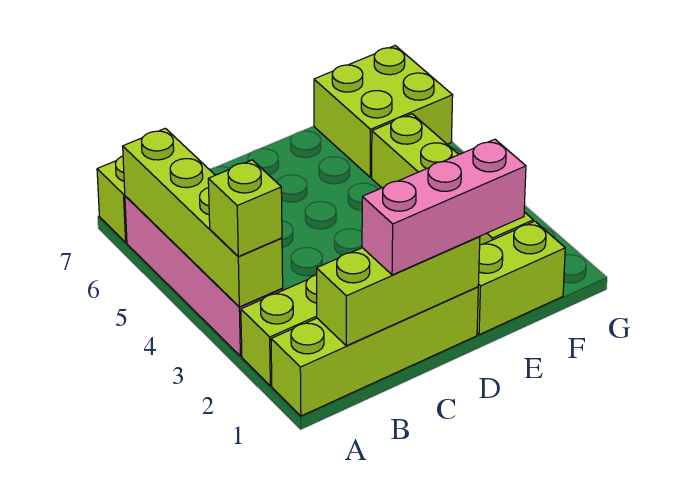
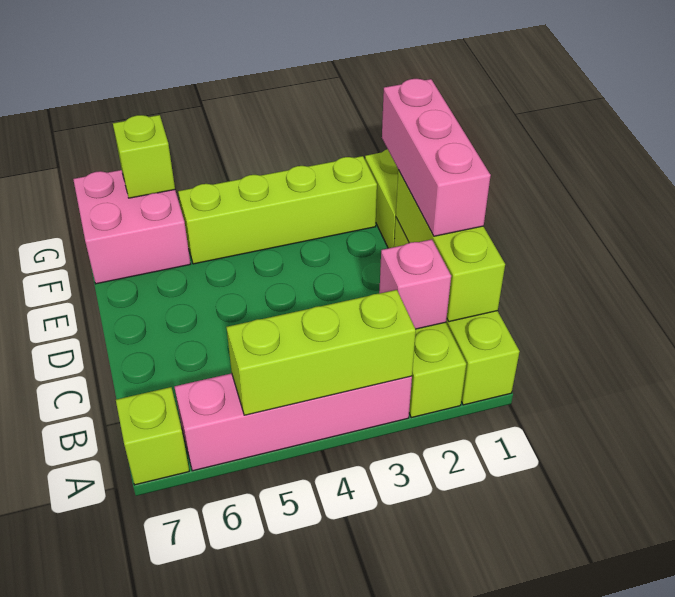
lime brick A3:A6 level 2 -> lime brick A3:A5 level 2
lime brick A3 level 3 -> lime brick G6 level 2
none -> pink brick B2 level 2
lime brick F6:G7 level 1 -> pink brick F6:G7 level 1

